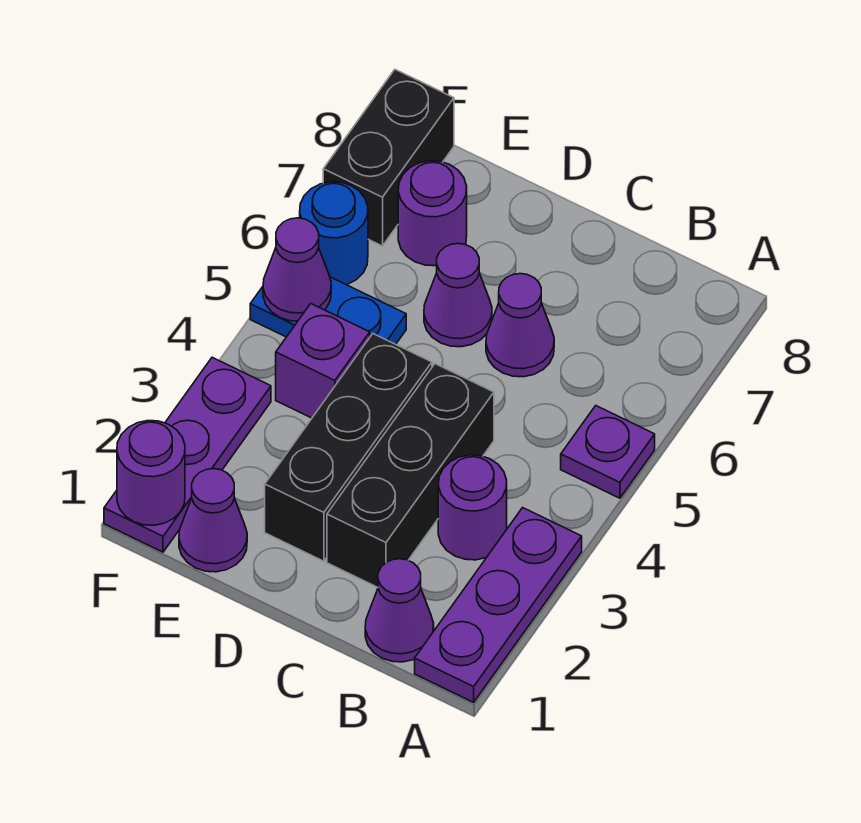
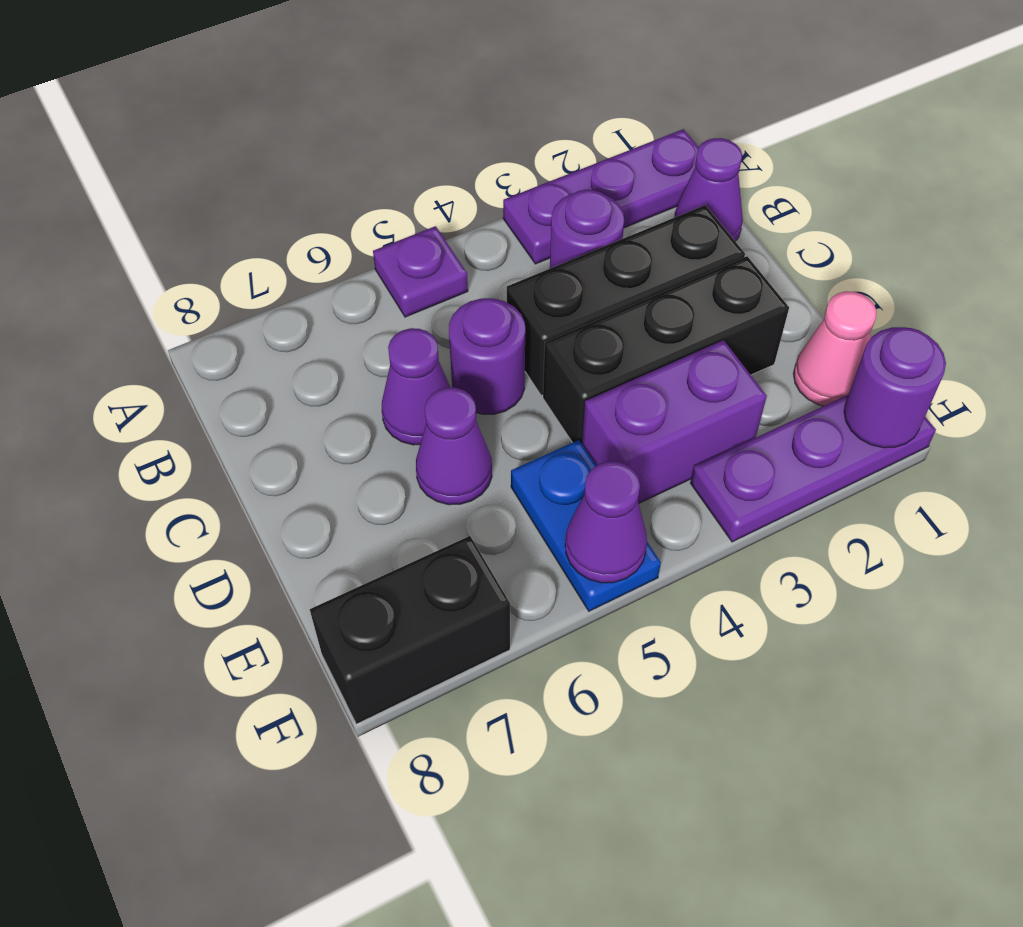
purple cone E1 level 1 -> pink cone E1 level 1
purple brick E4 level 1 -> purple brick E3:E4 level 1
purple round brick E7 level 1 -> purple round brick C5 level 1
blue round brick F6 level 1 -> none

